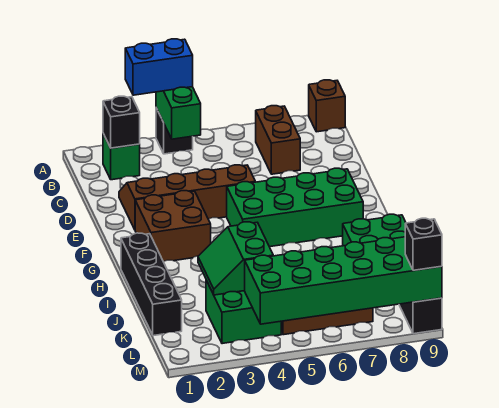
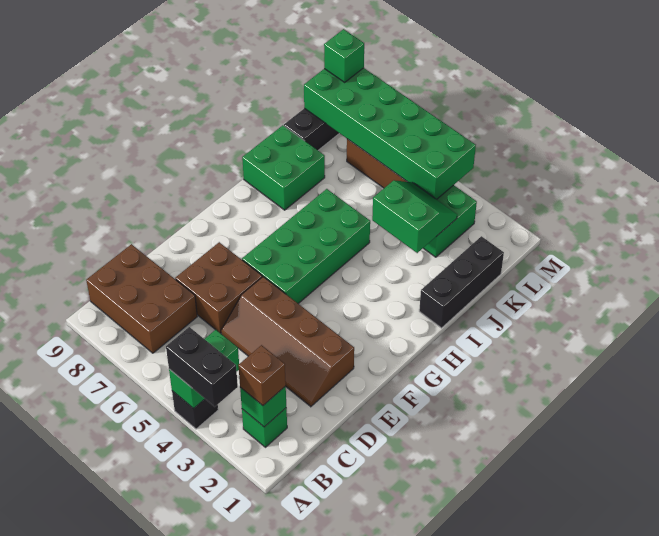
blue brick A3:A4 level 3 -> black brick A3:A4 level 3
brown brick A9 level 1 -> brown brick B2 level 3
black brick B2 level 2 -> green brick B2 level 2
brown brick B7:C7 level 1 -> brown brick B7:C9 level 1
brown brick F2:G3 level 1 -> brown brick D6:E7 level 1
green brick F5:G8 level 1 -> green brick F5:I6 level 1
black brick H1:K1 level 1 -> black brick I1:K1 level 1
green slope J3:K4 level 2 top 4 -> green slope J3:K4 level 2 top J
black brick M9 level 3 -> green brick M9 level 3

